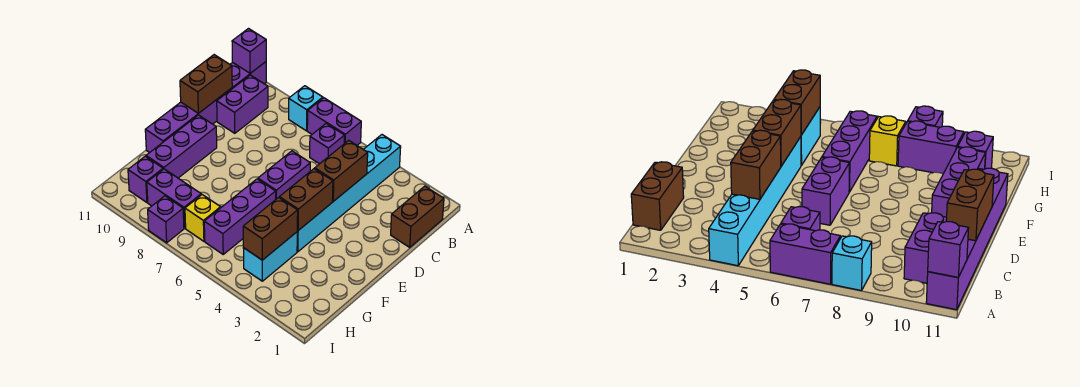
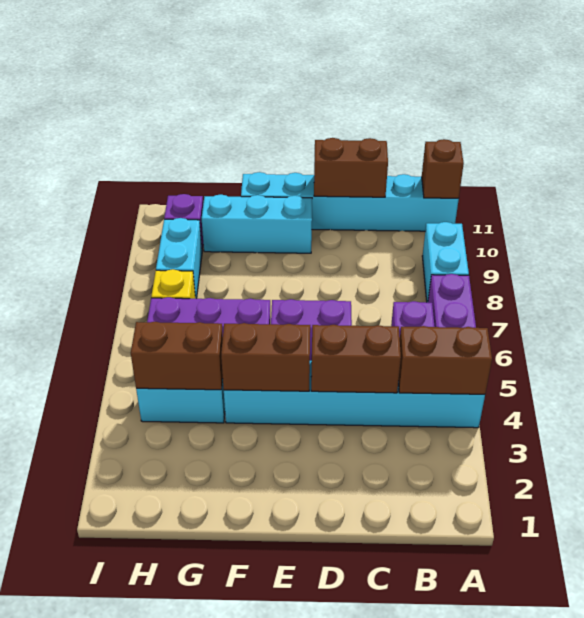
cyan brick A8 level 1 -> cyan brick A8:A9 level 1
purple brick A11:F11 level 1 -> cyan brick A11:F11 level 1
purple brick A11 level 2 -> brown brick A11 level 2
brown brick B1:C1 level 1 -> brown brick A4:B4 level 2
purple brick B10:C10 level 1 -> none
purple brick E10:G10 level 1 -> cyan brick E10:G10 level 1
purple brick H8:H9 level 1 -> cyan brick H8:H9 level 1
purple brick I8 level 1 -> none

